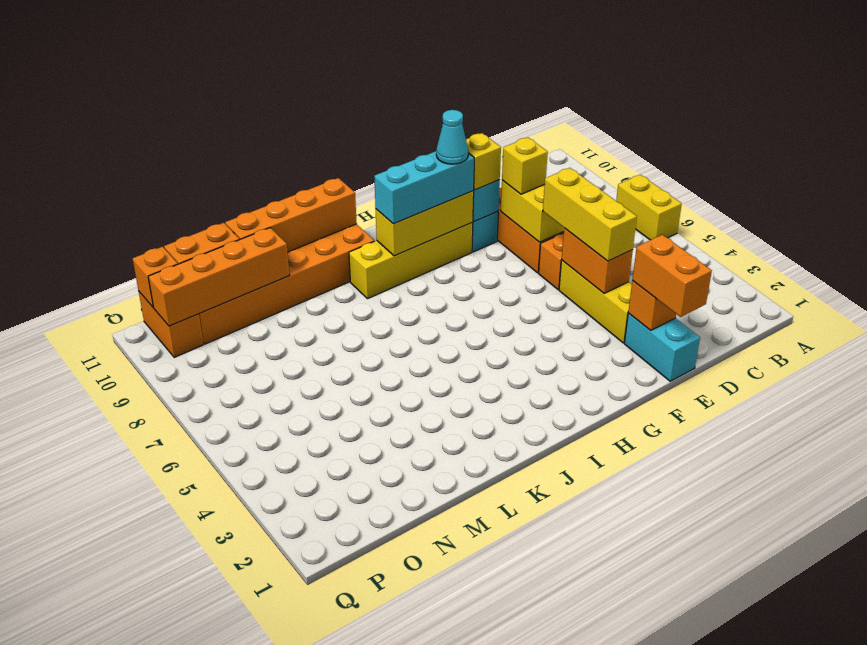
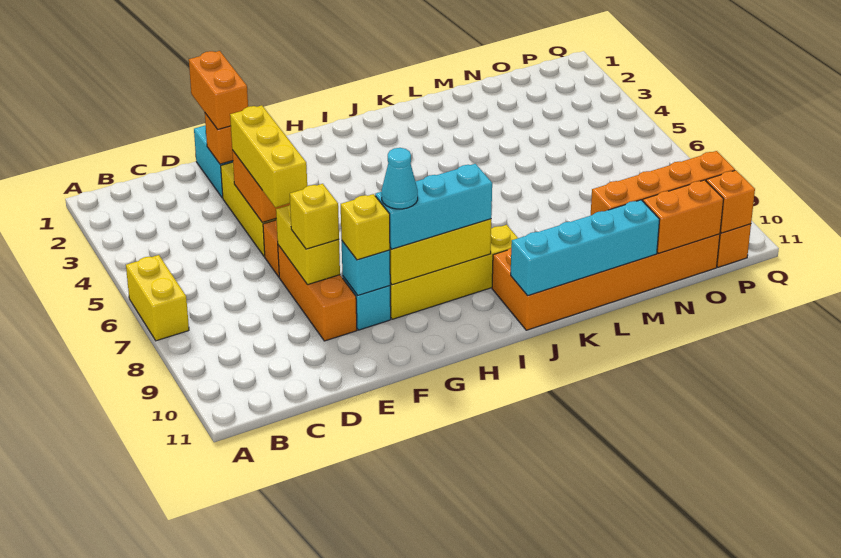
orange brick J11:M11 level 2 -> cyan brick J11:M11 level 2

